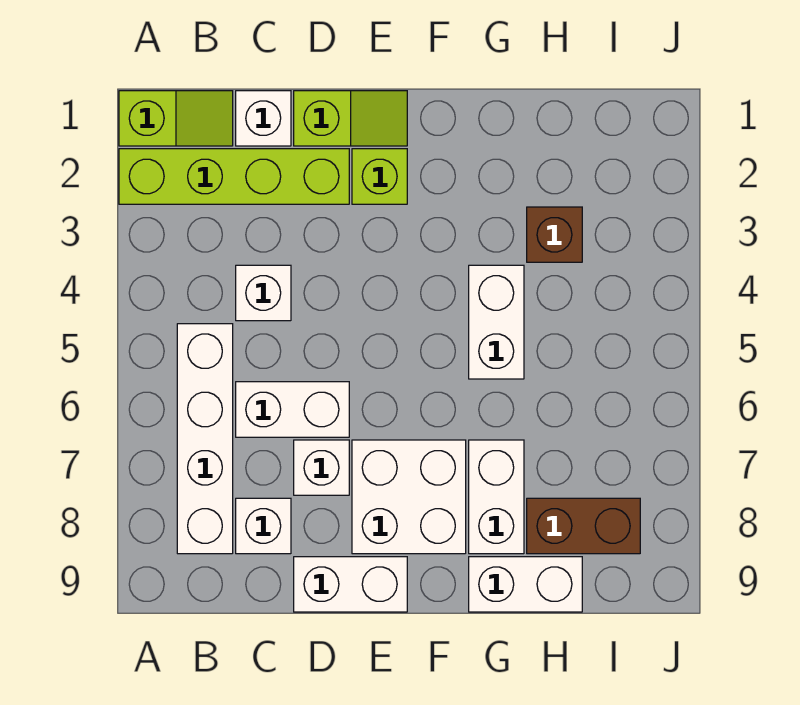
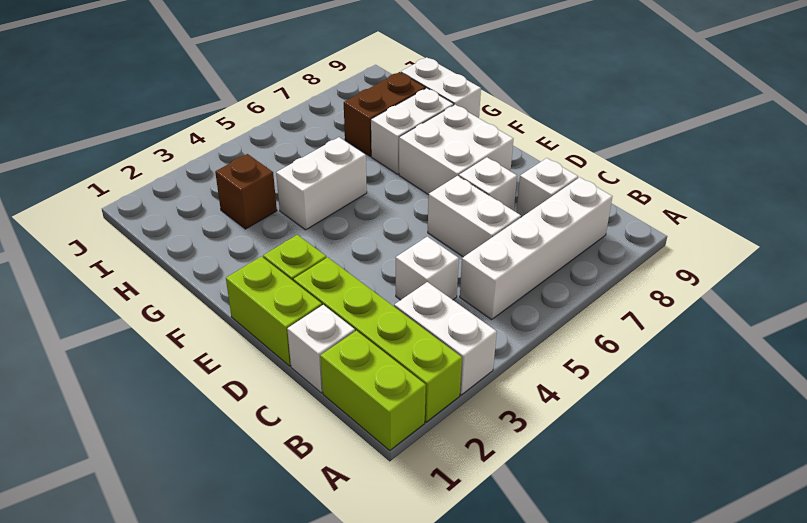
lime slope A1:B1 level 1 top A -> lime brick A1:B1 level 1
lime slope D1:E1 level 1 top D -> lime brick D1:E1 level 1
white brick D9:E9 level 1 -> white brick A3:B3 level 1
brown brick H8:I8 level 1 -> brown brick H7:H8 level 1

